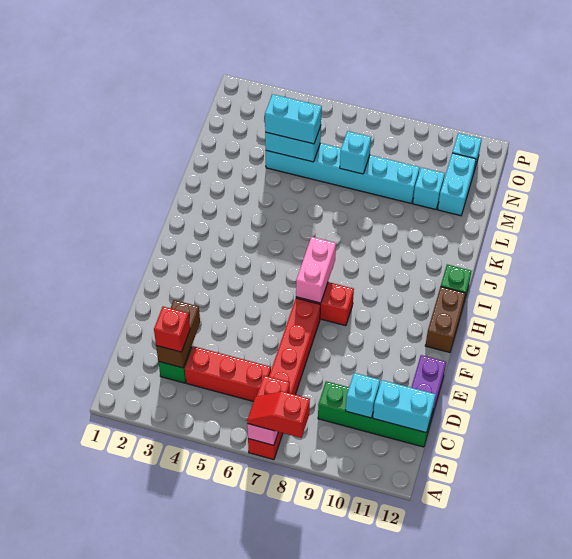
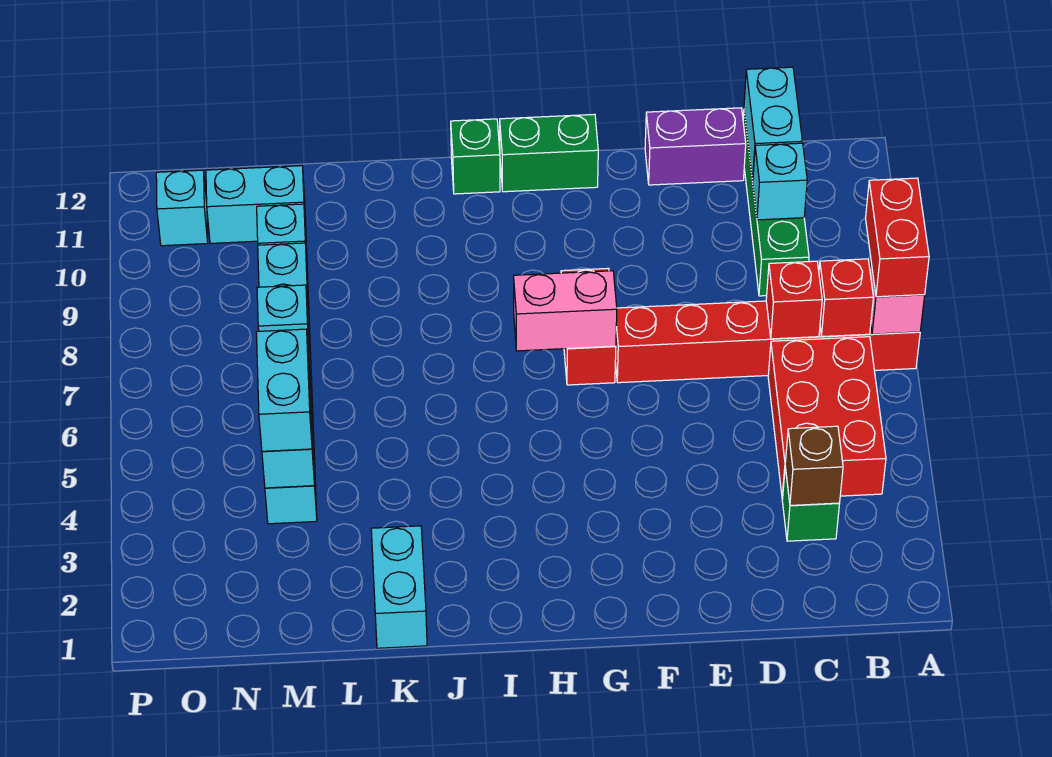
red slope A7:A8 level 3 top 8 -> red brick A7:A8 level 3
brown brick C3:D3 level 2 -> brown brick C3 level 2
red brick C3 level 3 -> red brick C7 level 2
red brick C4:C6 level 1 -> red brick B4:C6 level 1
brown brick G12:H12 level 1 -> green brick G12:H12 level 1
none -> cyan brick K1:K2 level 1

